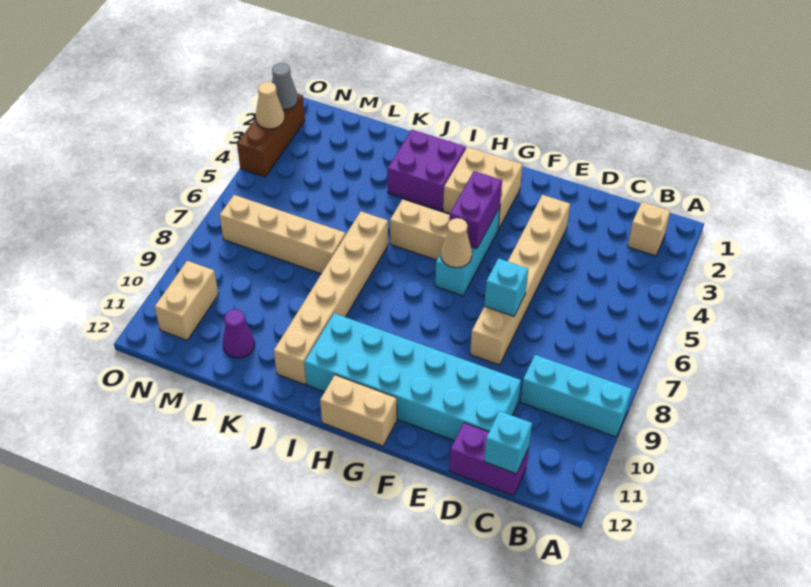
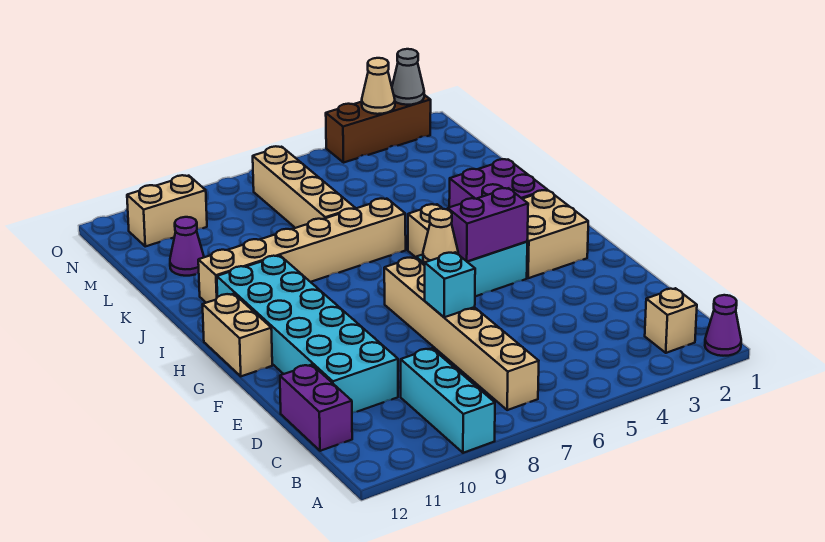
none -> purple cone A1 level 1
cyan brick C12 level 2 -> none
tan brick E3:E8 level 1 -> tan brick B7:G7 level 1

